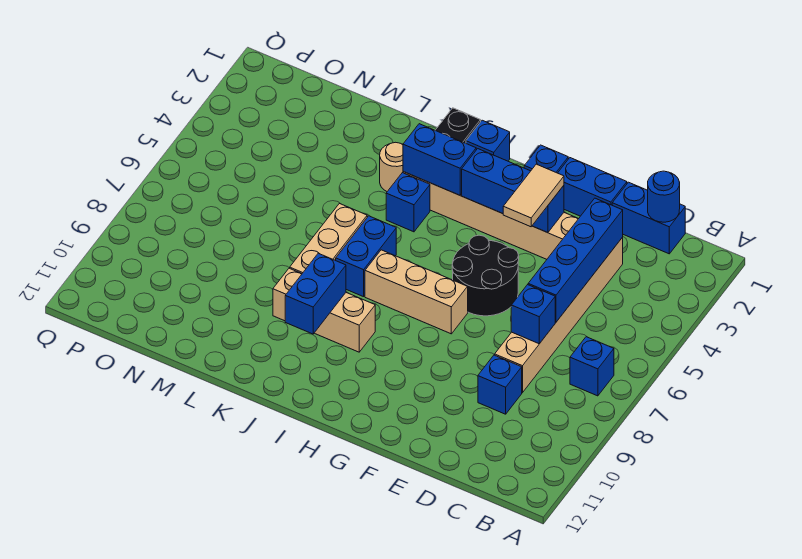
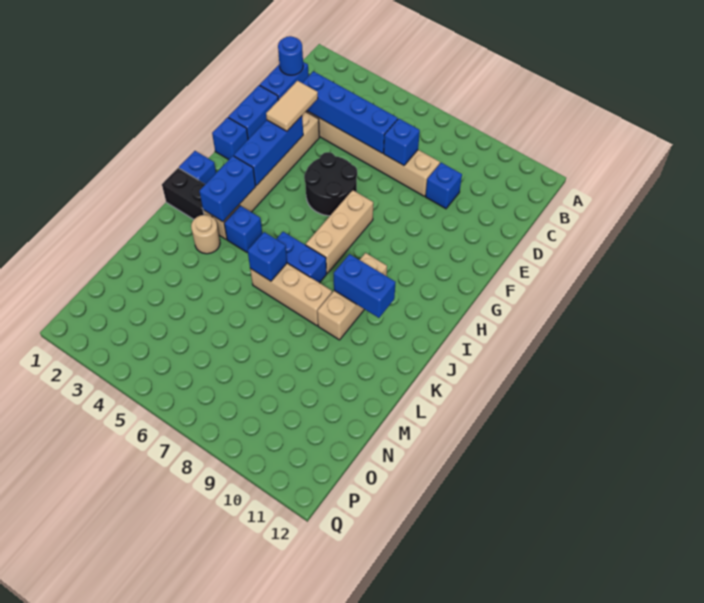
blue brick B7 level 1 -> blue brick K6 level 2
tan tile F3:F4 level 3 -> tan tile E3:F3 level 3

